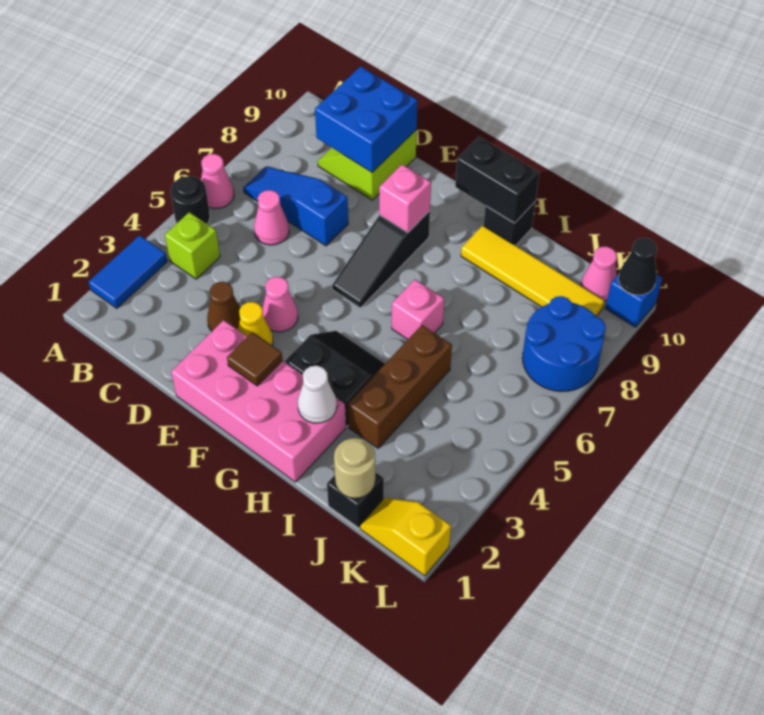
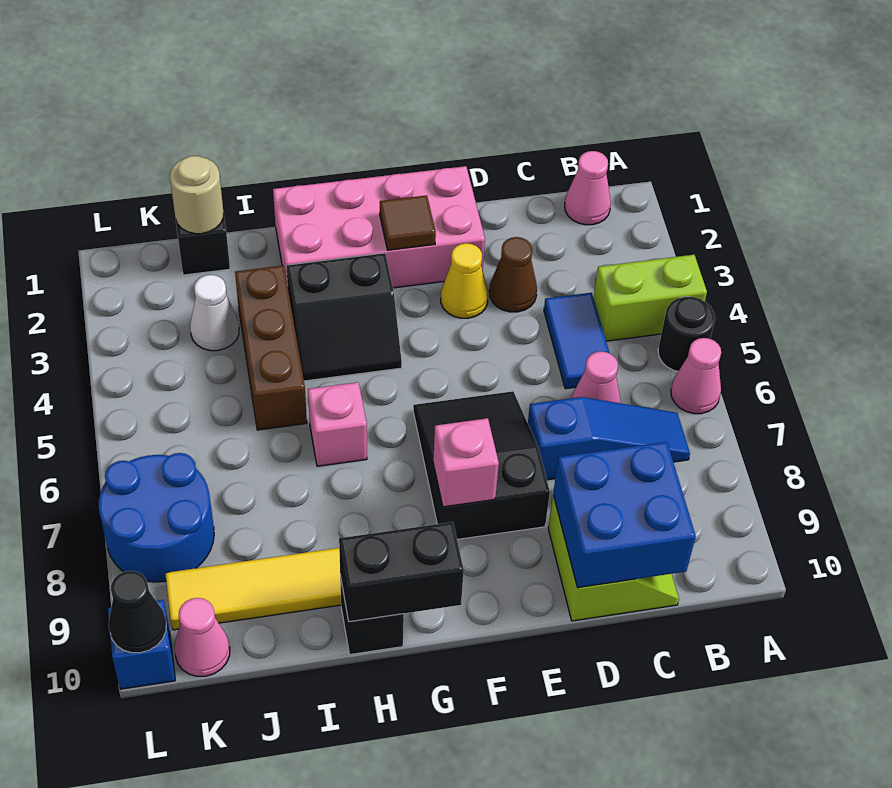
blue tile A2:A3 level 1 -> blue tile C4:C5 level 1
lime brick B4 level 1 -> lime brick A4:B4 level 1
pink cone E4 level 1 -> pink cone B1 level 1
black slope F6:F8 level 1 top 8 -> black slope E6:F8 level 1 top 8
white cone H2 level 2 -> white cone J3 level 1
yellow slope K1:L1 level 1 top L -> none

